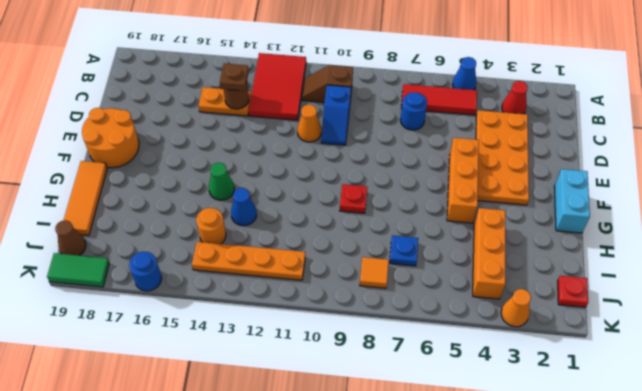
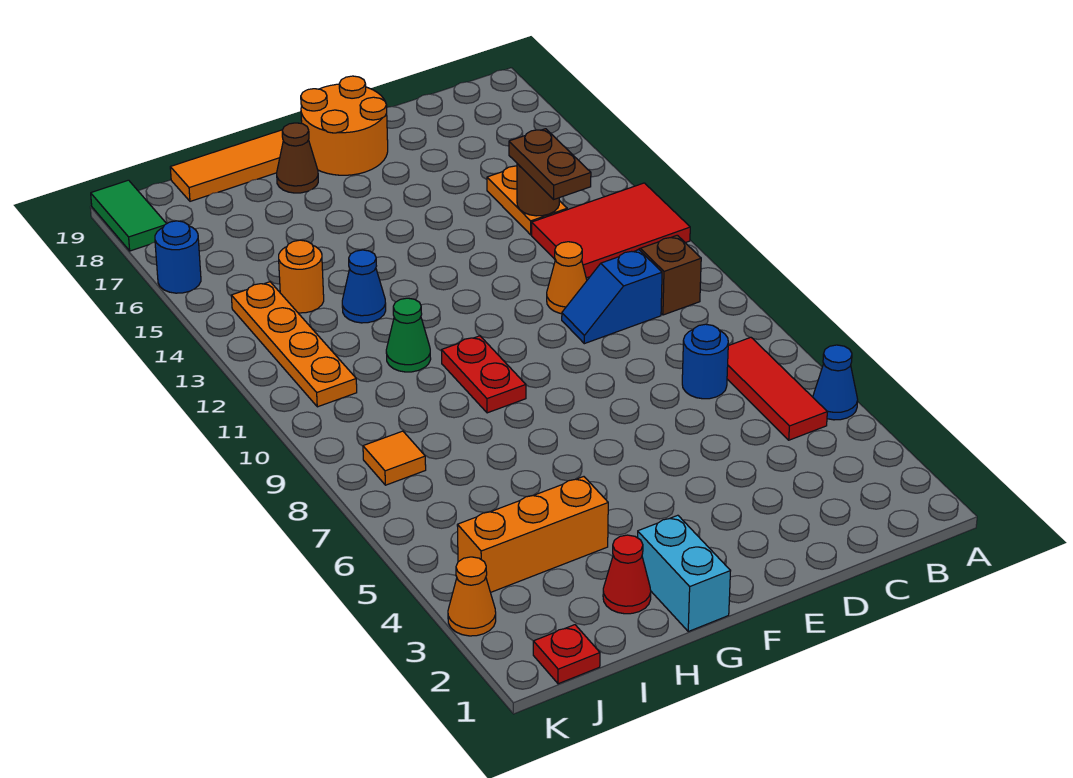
red cone B3 level 1 -> red cone H2 level 1
orange plate C3:F4 level 1 -> none
brown plate C14 level 3 -> brown plate C13:C14 level 3
orange brick E5:G5 level 1 -> none
cyan brick F1:G1 level 1 -> cyan brick G1:G2 level 1
red plate G9 level 1 -> red plate G9:G10 level 1
green cone G14 level 1 -> green cone H11 level 1
blue plate I7 level 1 -> none
brown cone J19 level 1 -> brown cone G18 level 1

